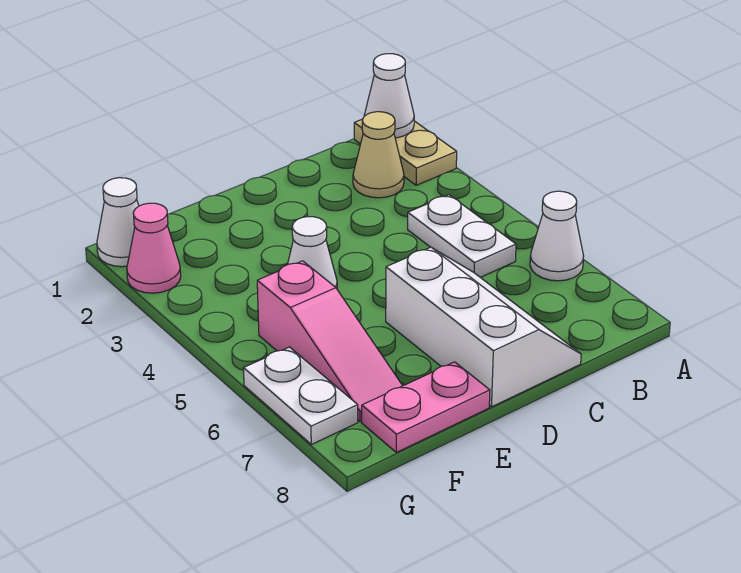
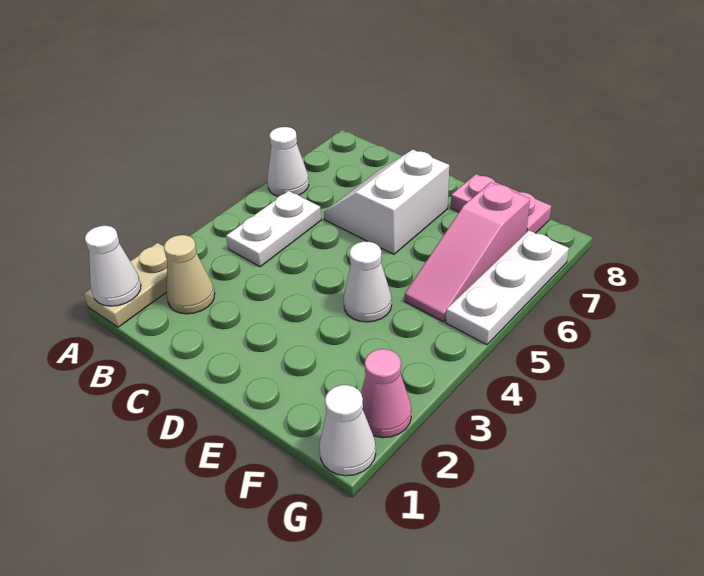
white slope C6:D8 level 1 top D -> white slope C6:D7 level 1 top D
pink slope F5:F7 level 1 top 5 -> pink slope F5:F7 level 1 top 7
white plate G6:G7 level 1 -> white plate G5:G7 level 1

